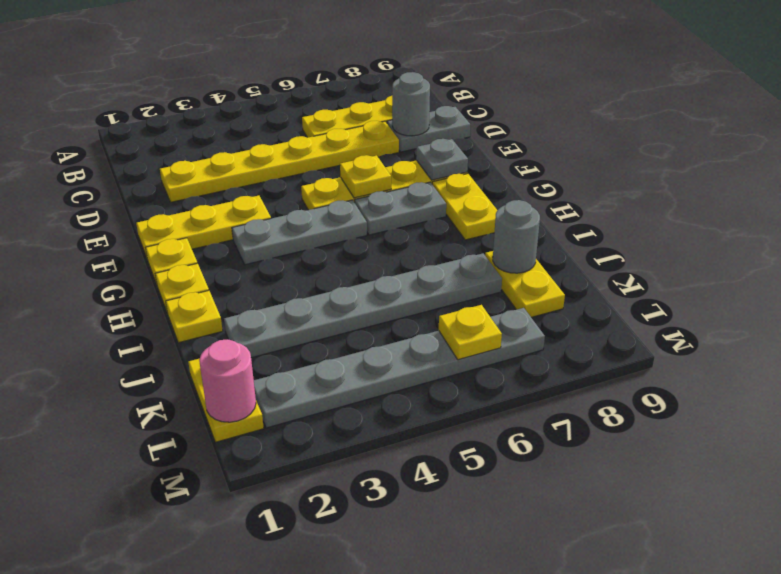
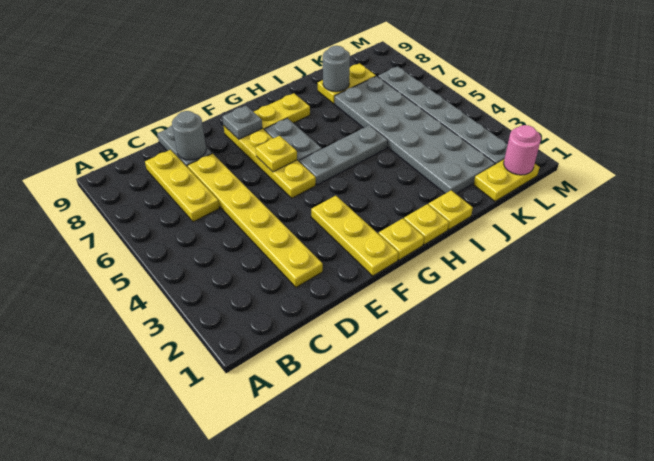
grey plate G3:G5 level 1 -> grey plate G5:I5 level 1
grey plate J2:J7 level 1 -> grey plate J2:K7 level 1
yellow plate L6 level 2 -> none

